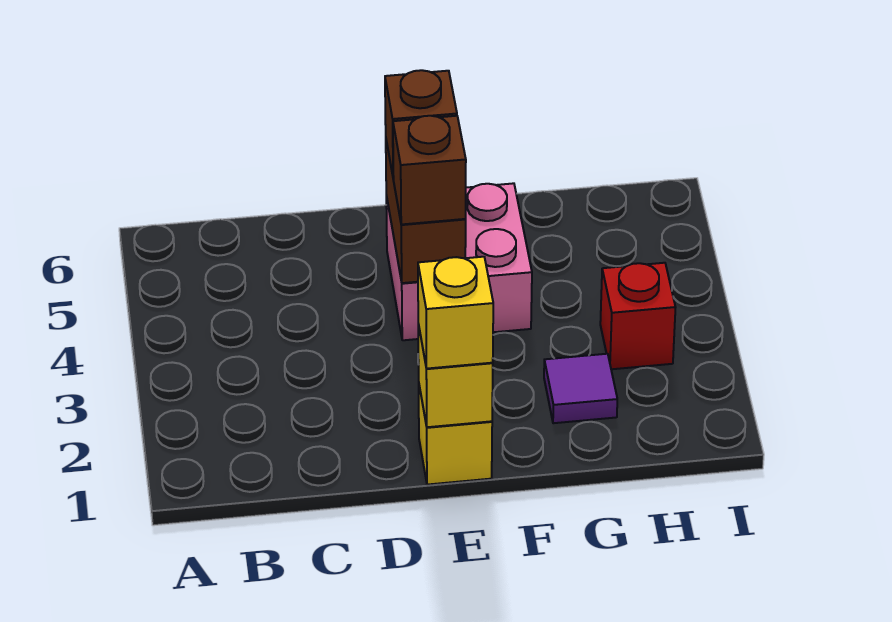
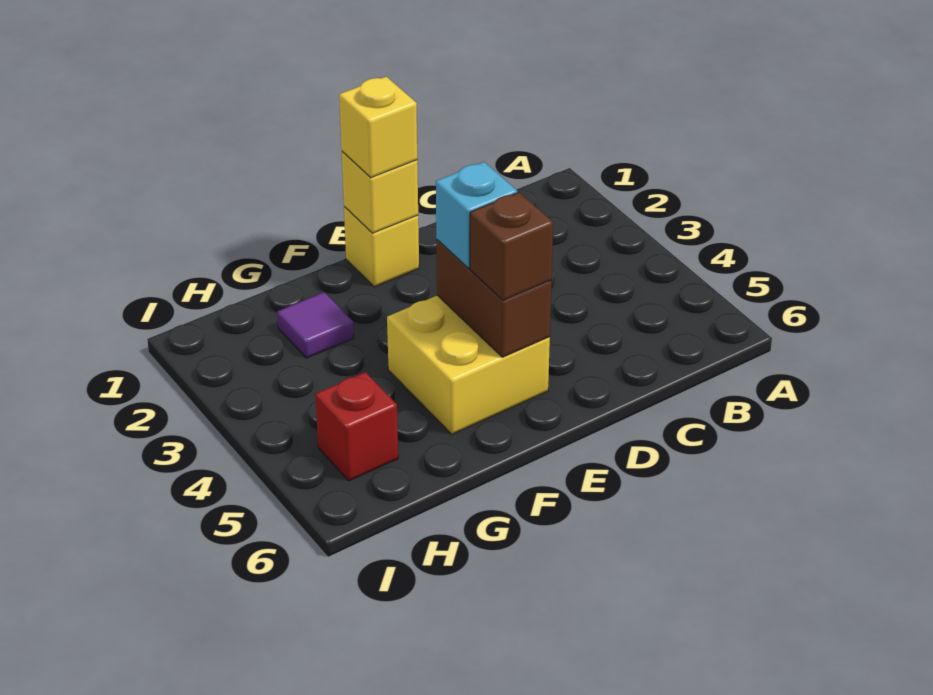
pink brick E4:F5 level 1 -> yellow brick E4:F5 level 1
brown brick E4 level 3 -> cyan brick E4 level 3
red brick H3 level 1 -> red brick H5 level 1

